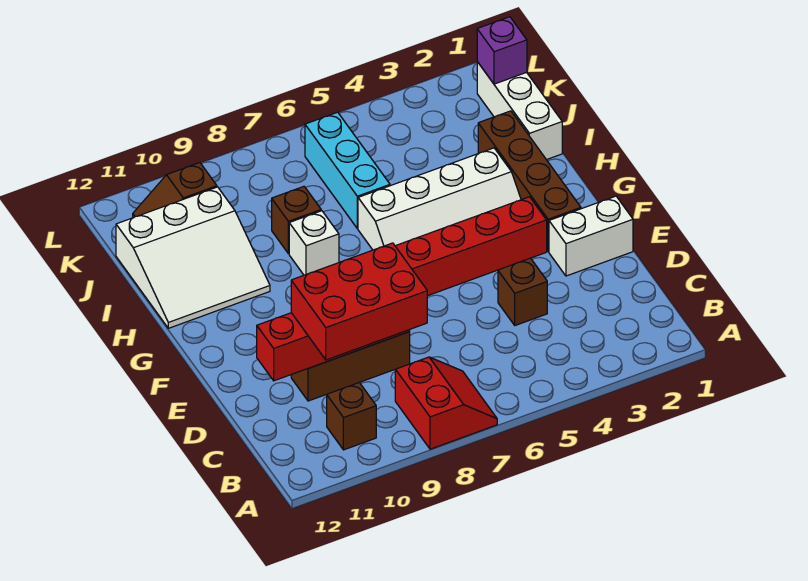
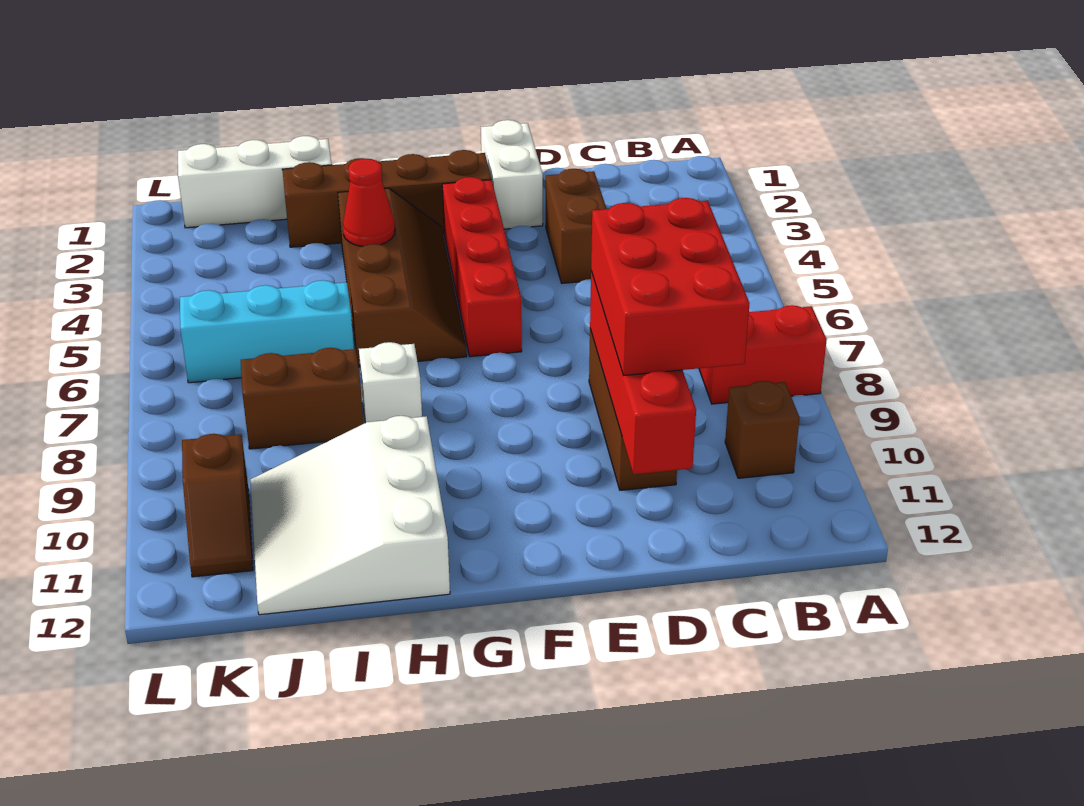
brown brick D4 level 1 -> brown brick D3:D4 level 1
white slope G3:H6 level 1 top H -> brown slope G3:H6 level 1 top H
none -> red cone H4 level 2
white slope H10:J12 level 1 top J -> white slope H10:J12 level 1 top H
brown brick I8 level 1 -> brown brick I8:J8 level 1
purple brick K1 level 2 -> none

